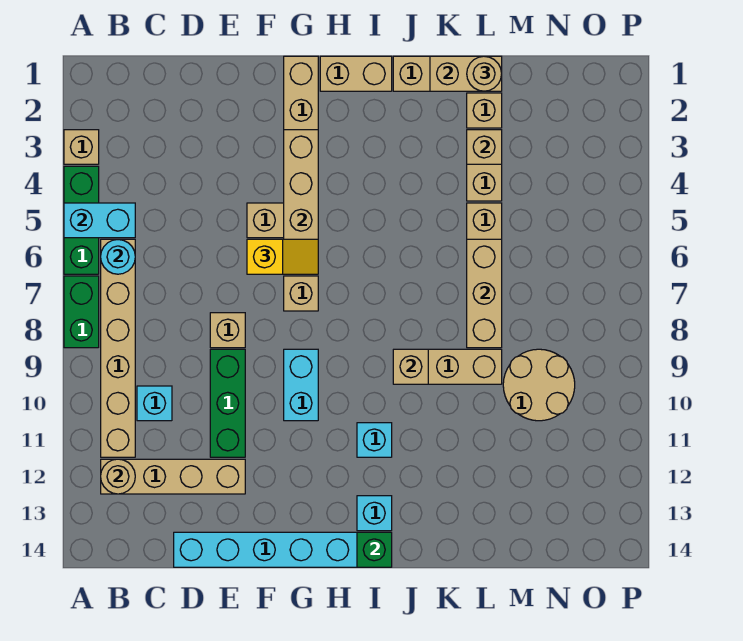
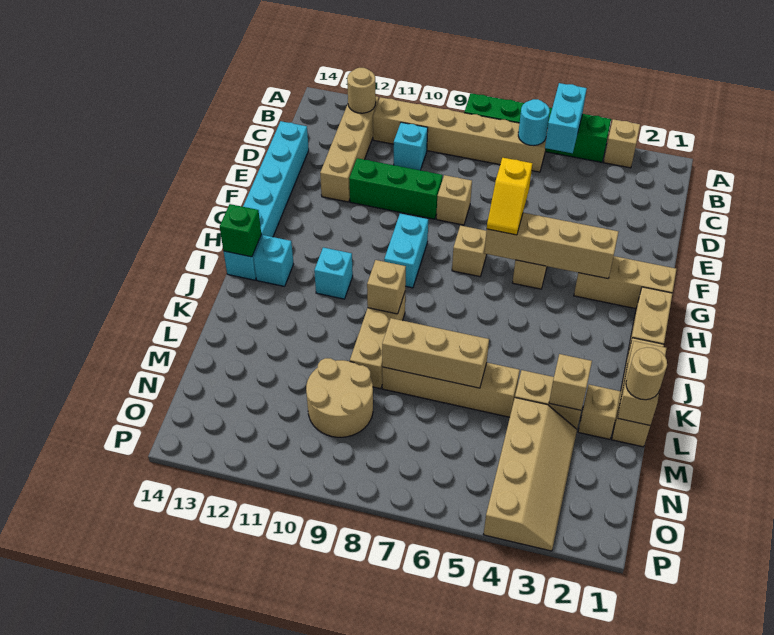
cyan brick G9:G10 level 1 -> cyan brick G9:H9 level 1
none -> tan slope M3:P4 level 1 top 4

